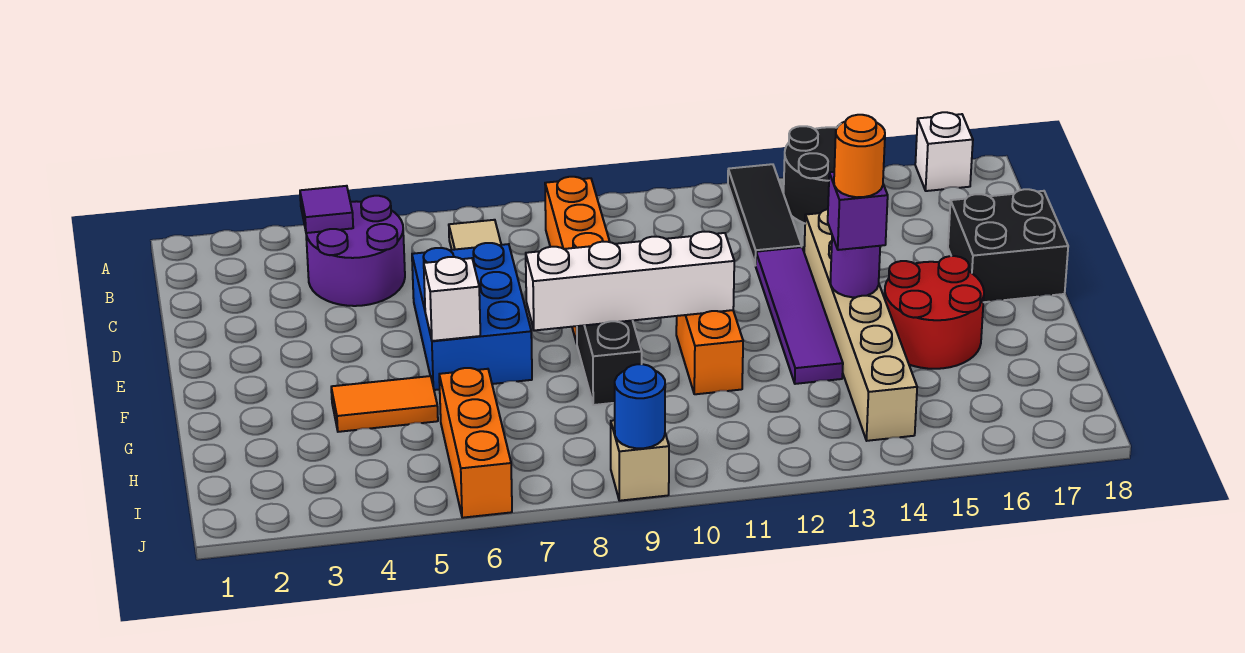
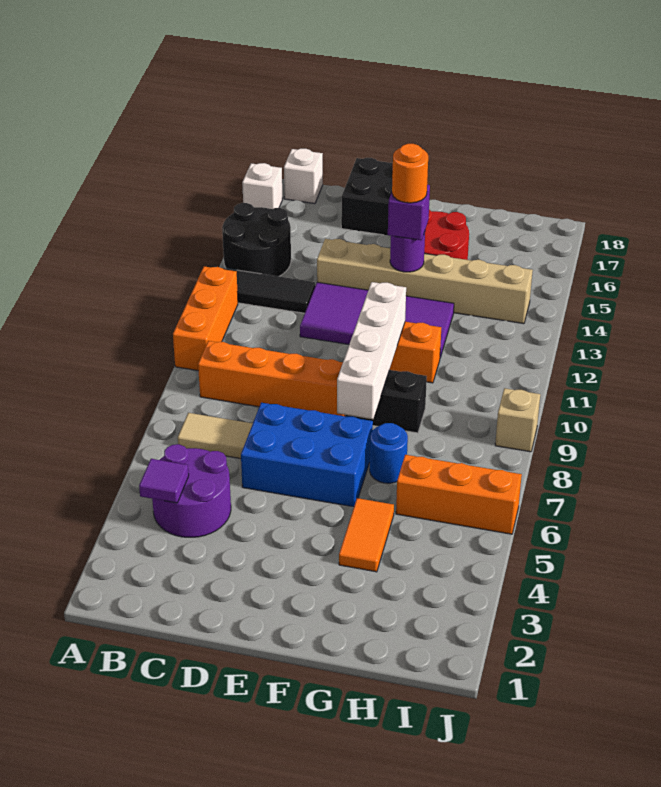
none -> orange brick A10:A12 level 1
purple tile D13:G13 level 1 -> purple tile D12:G13 level 1
white brick F6 level 2 -> white brick B18 level 1
blue round brick J9 level 2 -> blue round brick G7 level 1

